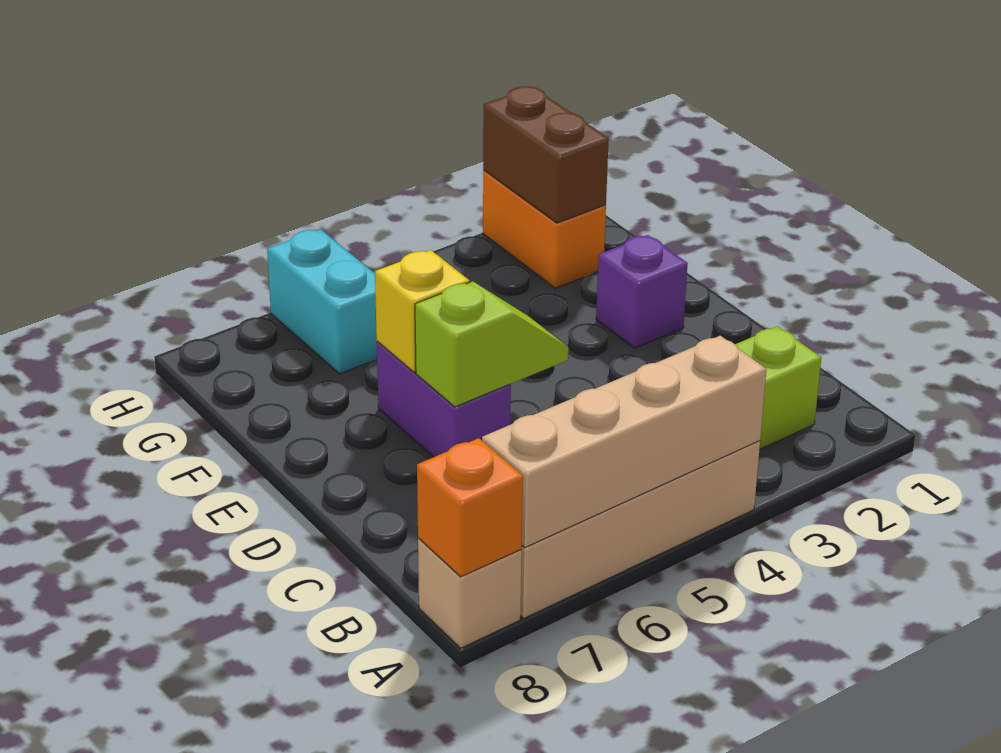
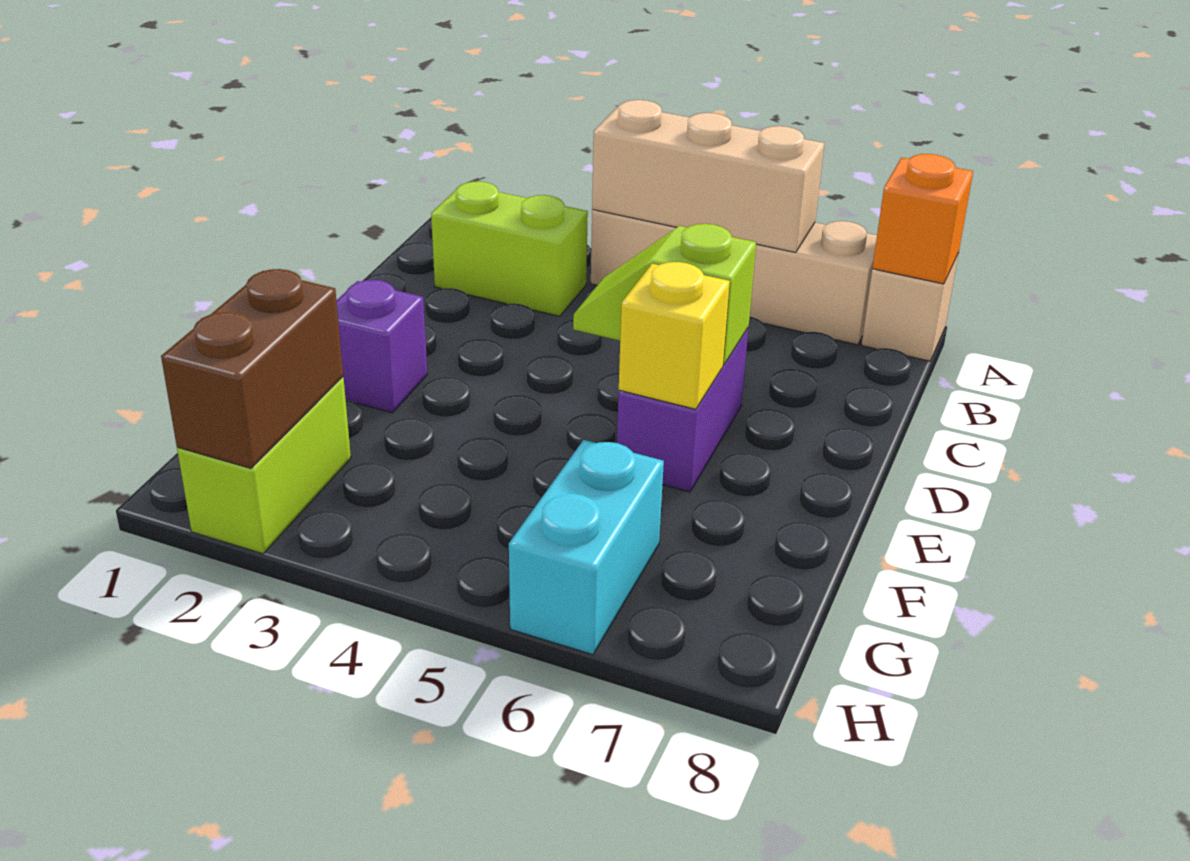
tan brick A4:A7 level 2 -> tan brick A4:A6 level 2
orange brick G2:H2 level 1 -> lime brick G2:H2 level 1

